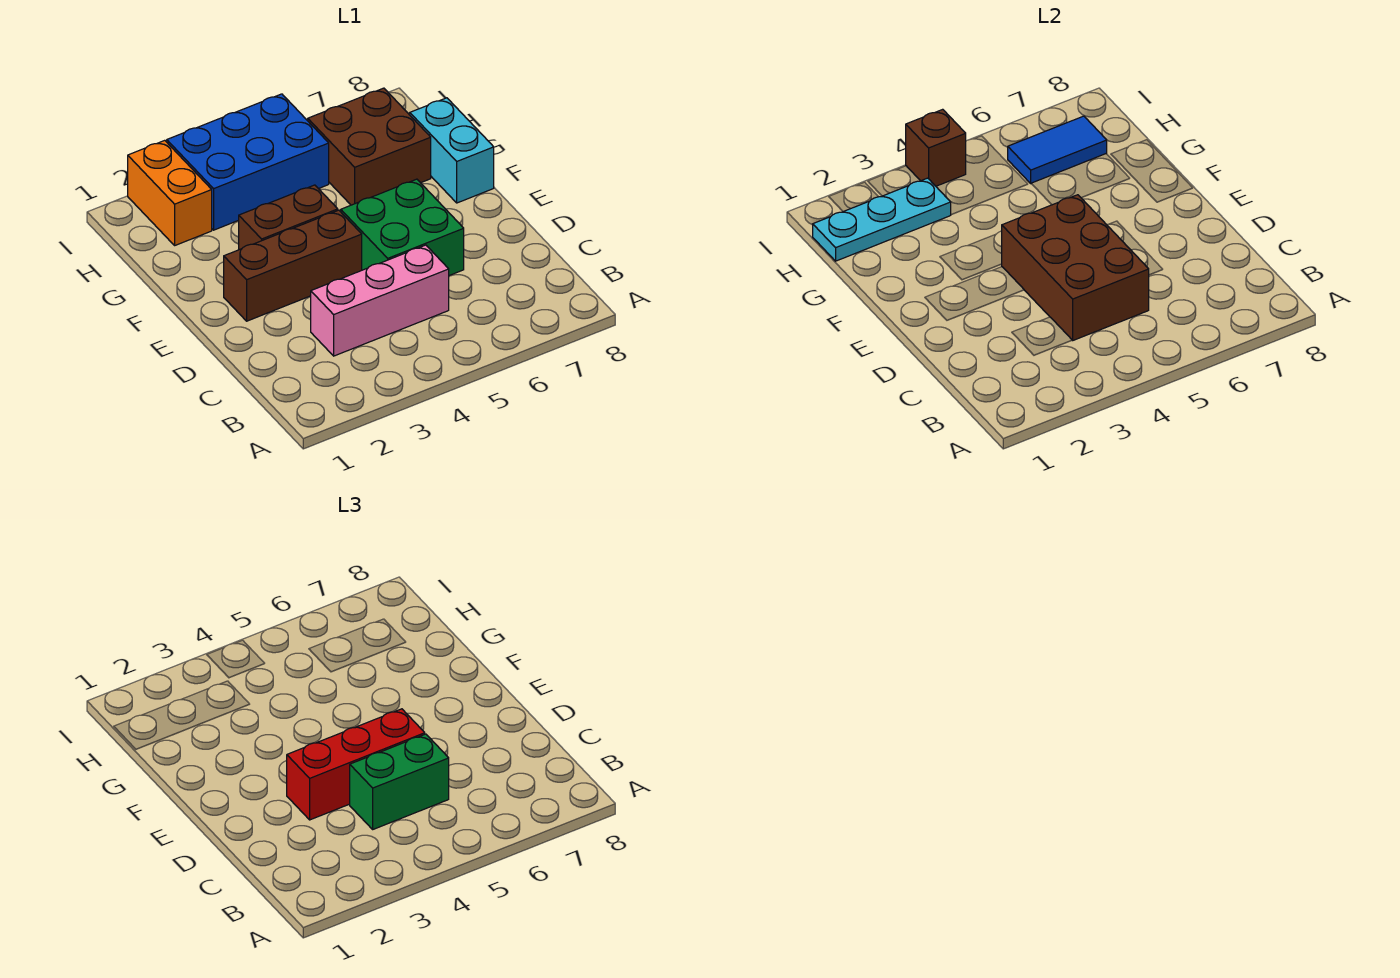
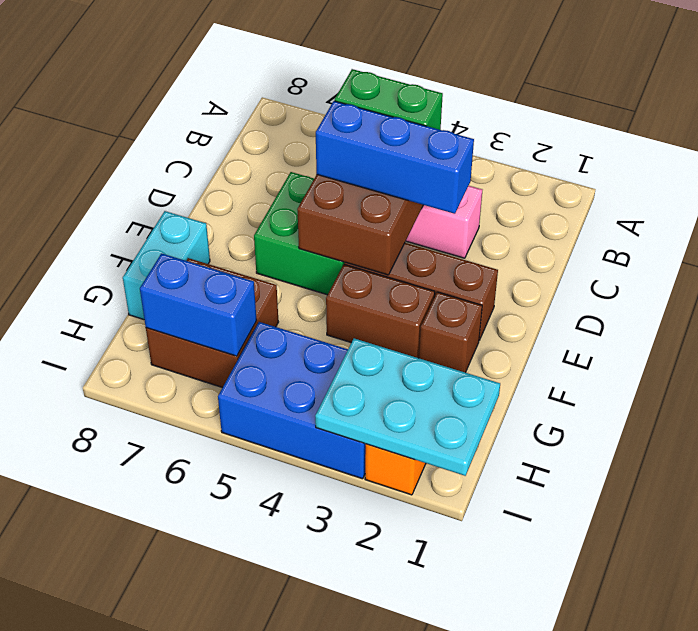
red brick D3:D5 level 3 -> blue brick D3:D5 level 3
cyan plate H1:H3 level 2 -> cyan plate H1:I3 level 2
blue tile H6:H7 level 2 -> blue brick H6:H7 level 2
brown brick I4 level 2 -> brown brick F2 level 1

